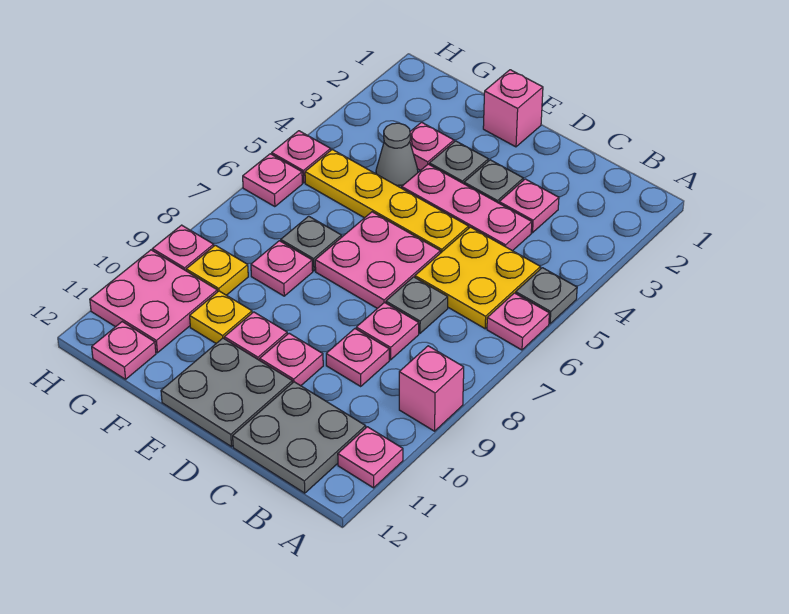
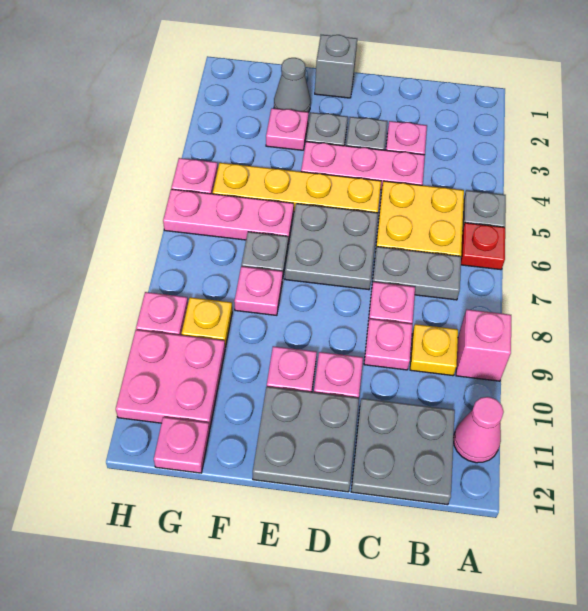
pink plate A6 level 1 -> red plate A6 level 1
pink plate A11 level 1 -> pink cone A11 level 1
grey plate C7 level 1 -> grey plate B7:C7 level 1
pink plate D6:E7 level 1 -> grey plate D6:E7 level 1
pink brick E1 level 1 -> grey brick E1 level 1
grey cone F4 level 1 -> grey cone F2 level 1
yellow plate F10 level 1 -> yellow plate B9 level 1
pink plate H6 level 1 -> pink plate F6:H6 level 1

